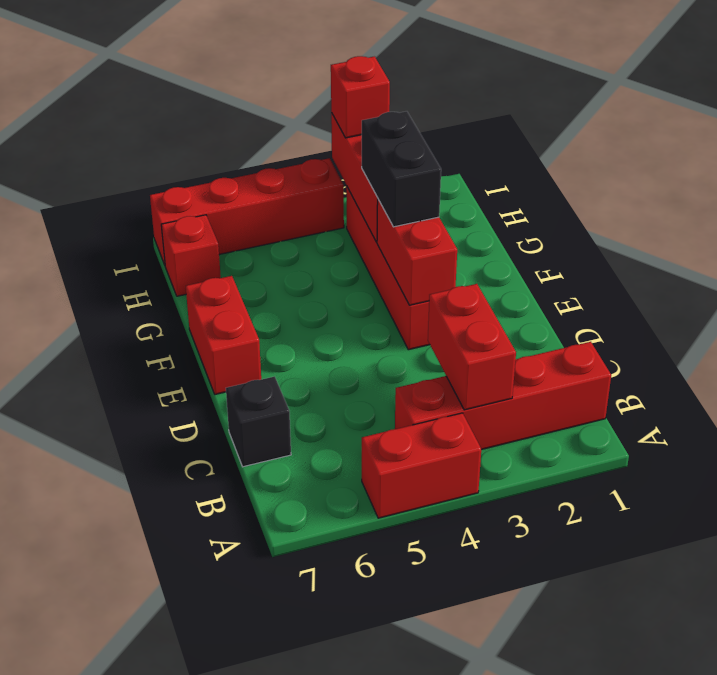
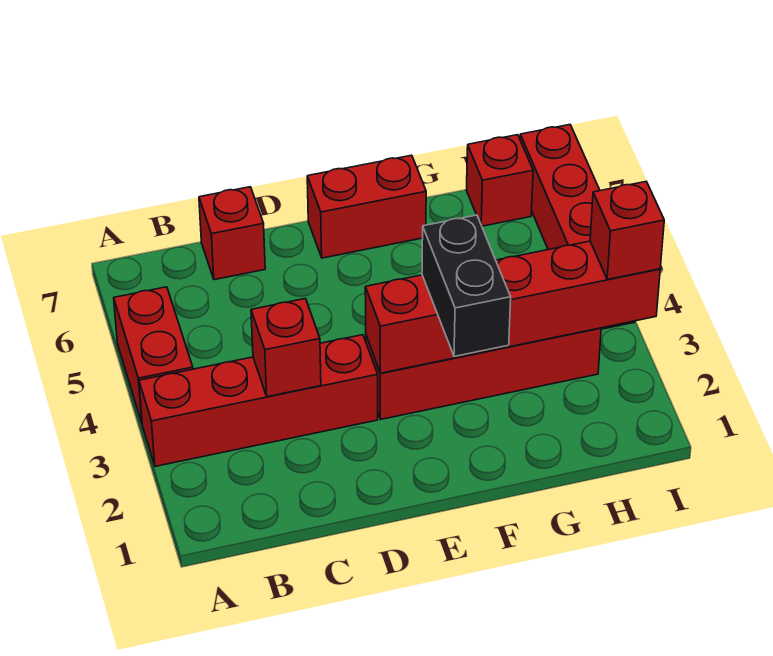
red brick B1:B4 level 1 -> red brick A3:D3 level 1
red brick B3:C3 level 2 -> red brick C3 level 2
black brick C7 level 1 -> red brick C7 level 1
black brick F3:G3 level 3 -> black brick F2:F3 level 3

